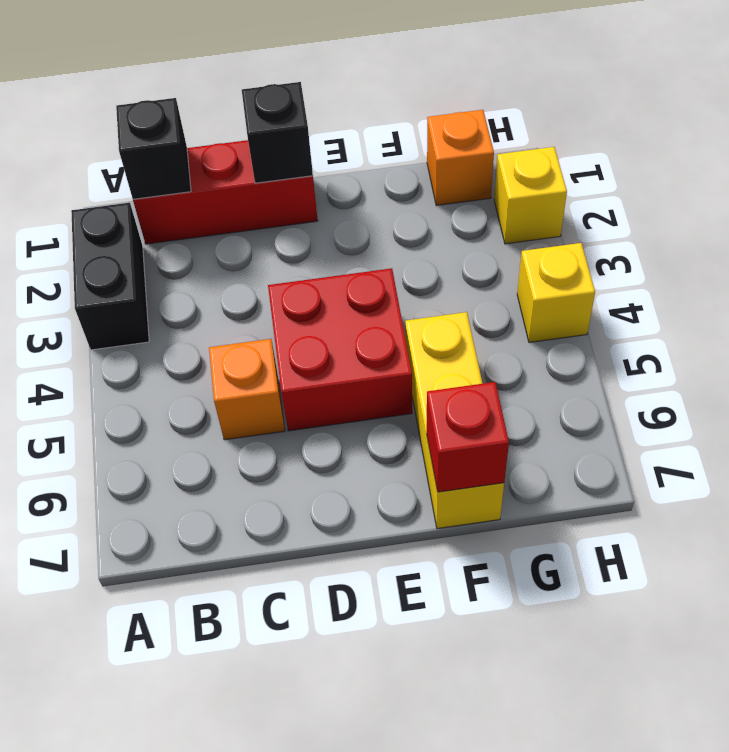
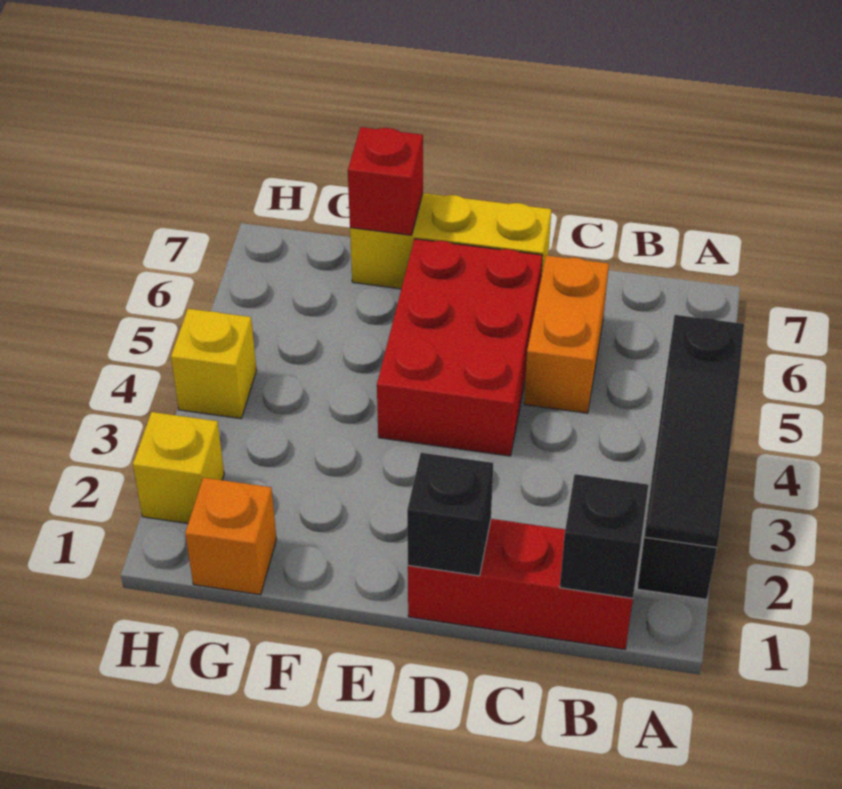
none -> black slope A2:A4 level 2 top 4
orange brick C5 level 1 -> orange brick C5:C6 level 1
red brick D4:E5 level 1 -> red brick D4:E6 level 1
yellow brick F5:F7 level 1 -> yellow brick D7:F7 level 1

